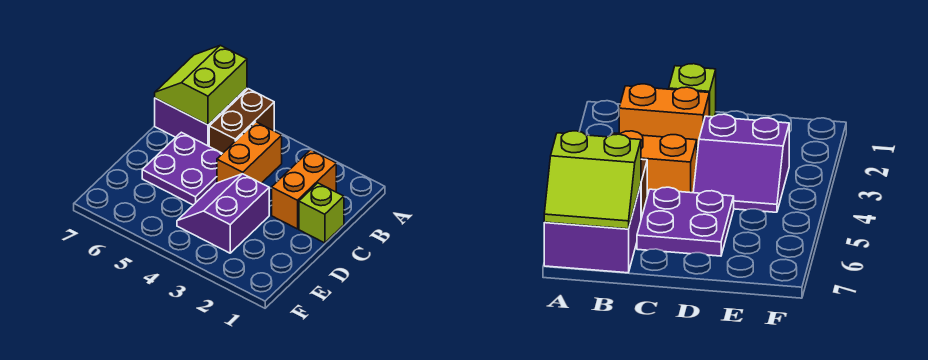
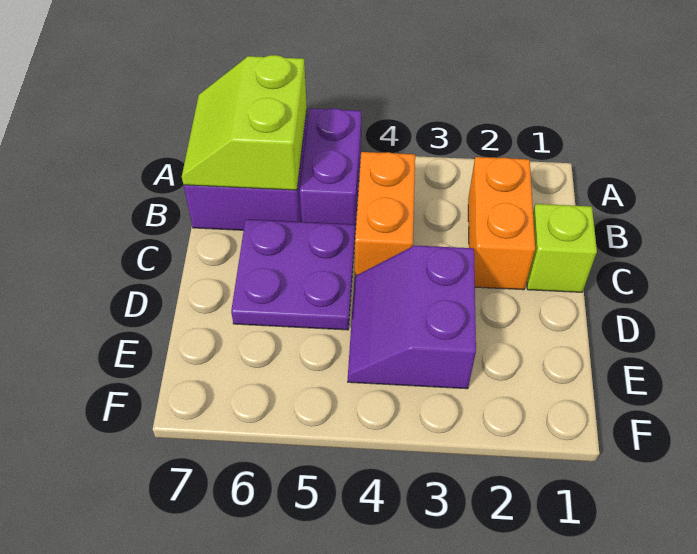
brown brick A5:B5 level 1 -> purple brick A5:B5 level 1

